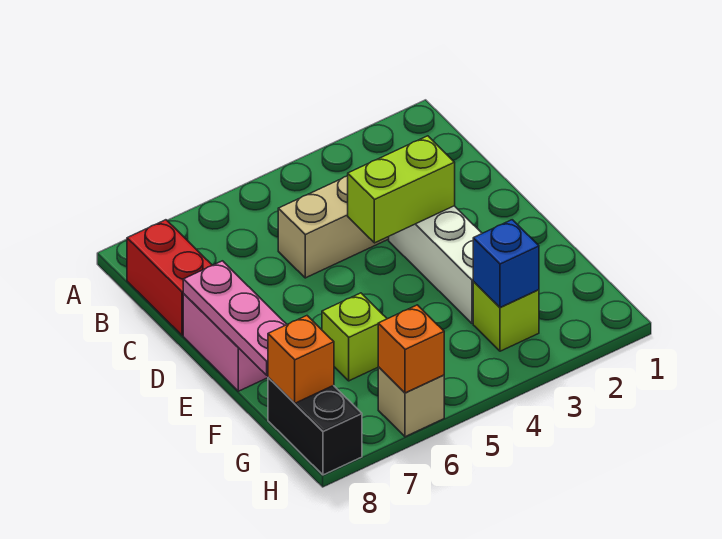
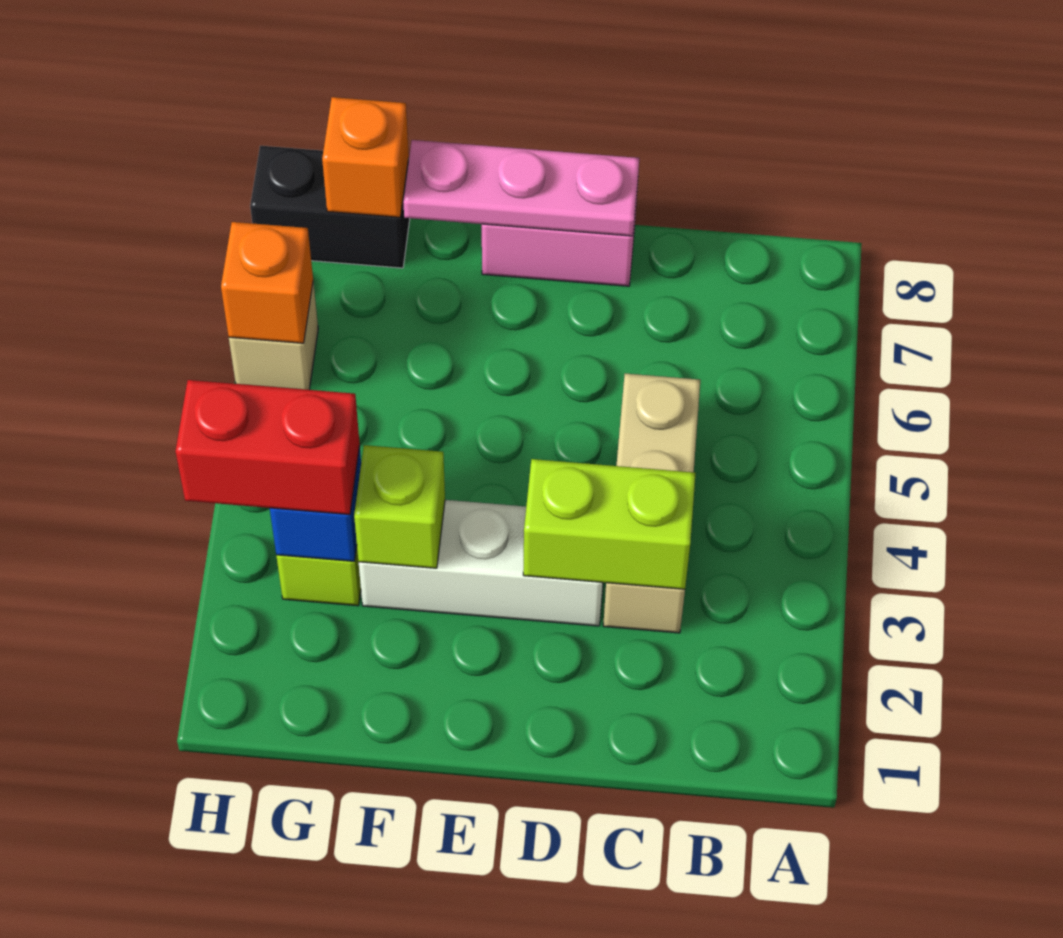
red brick B8:C8 level 1 -> red brick G3:H3 level 3
lime brick D3:D4 level 2 -> lime brick C3:D3 level 2
lime brick F6 level 1 -> lime brick F3 level 2

